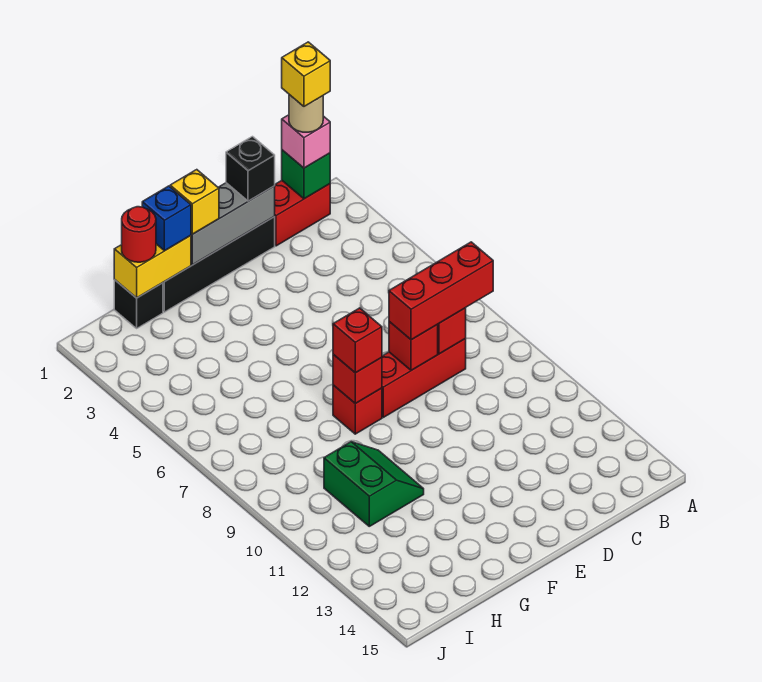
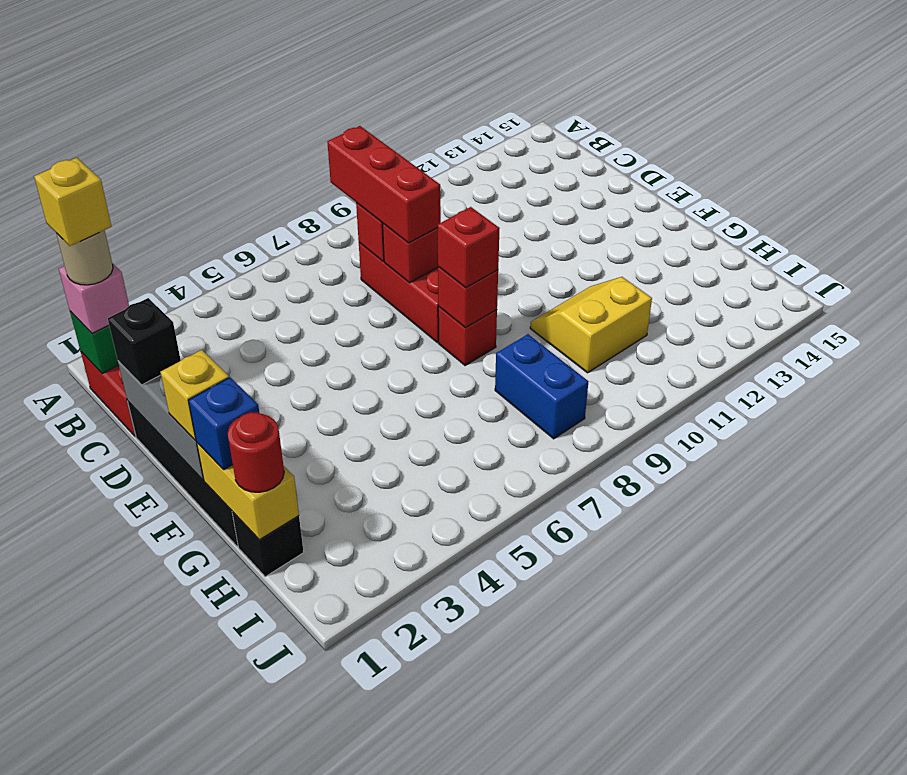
green slope G10:H11 level 1 top H -> yellow slope G10:H11 level 1 top H
none -> blue brick H8:I8 level 1

